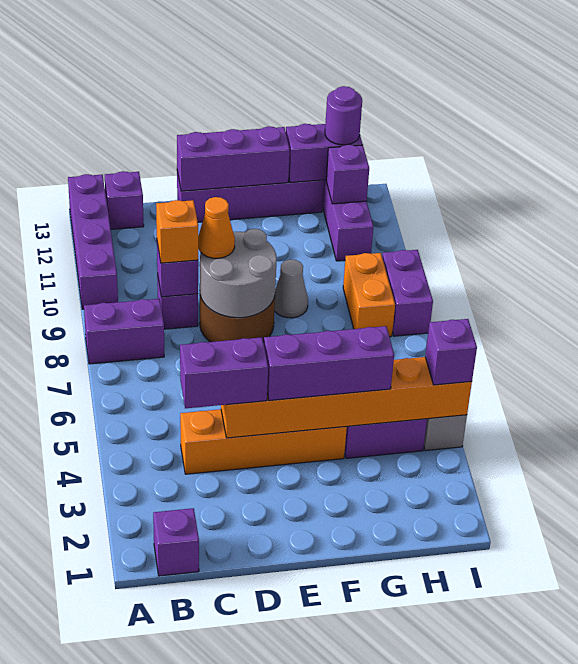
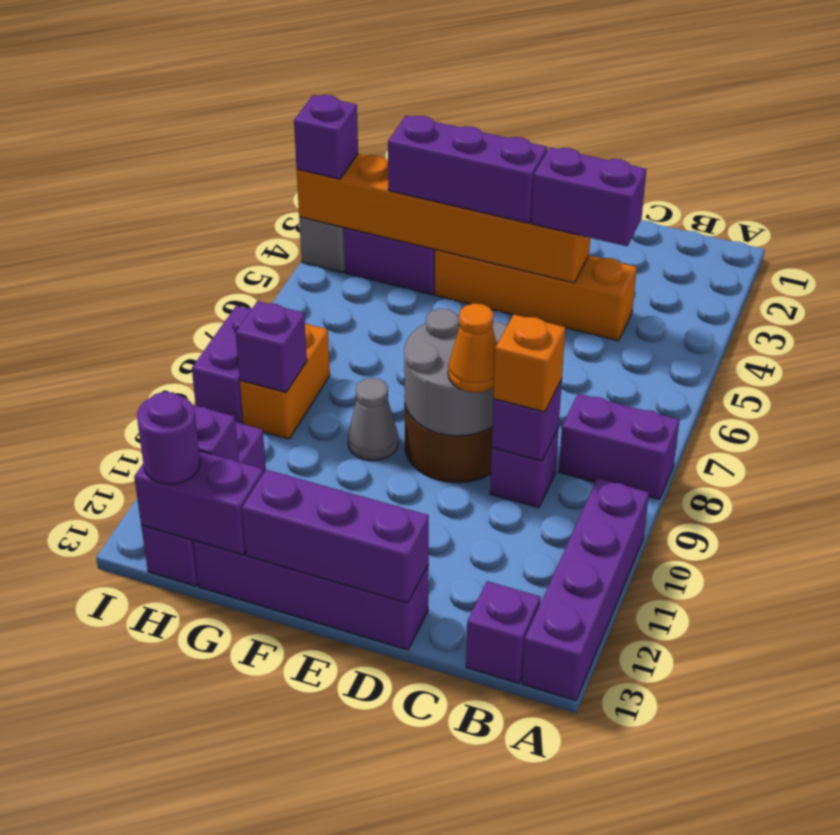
purple brick B1 level 1 -> purple brick H9 level 2

